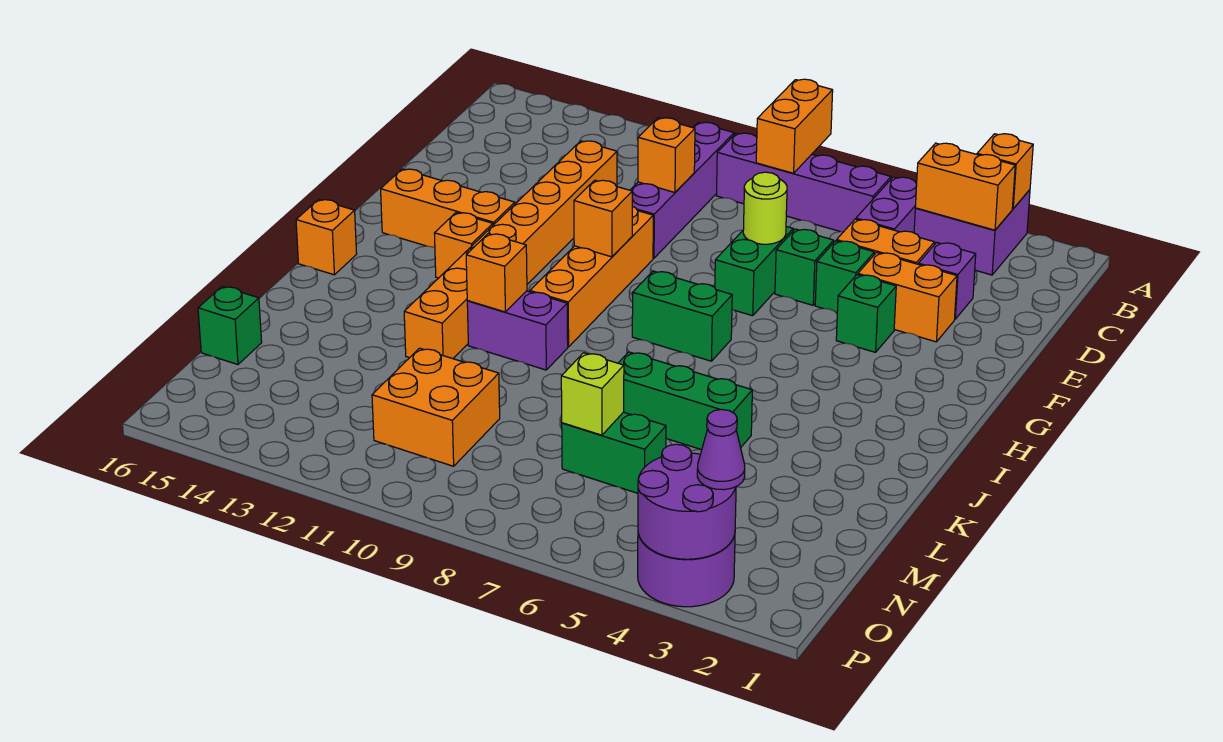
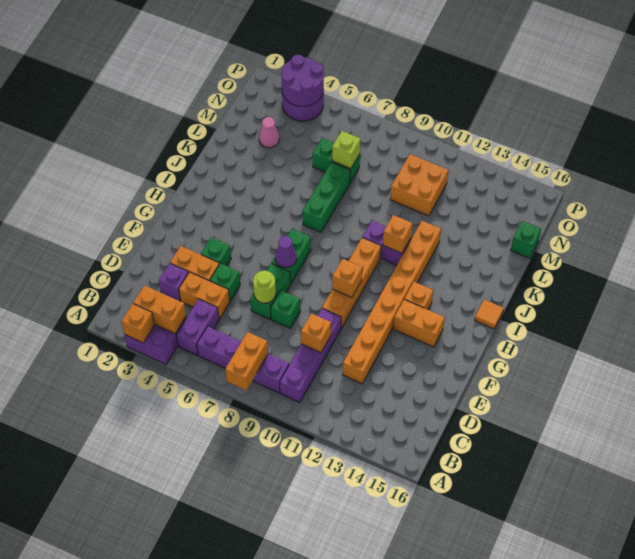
green brick E6 level 1 -> green brick E8 level 1
orange brick G13:G15 level 1 -> orange brick G13:G14 level 1
green brick H7:H8 level 1 -> green brick G7:H7 level 1
orange brick I16 level 1 -> orange tile I16 level 1
green brick K5:K7 level 1 -> green brick J7:L7 level 1
none -> pink cone M3 level 1
purple cone O3 level 3 -> purple cone G7 level 2

